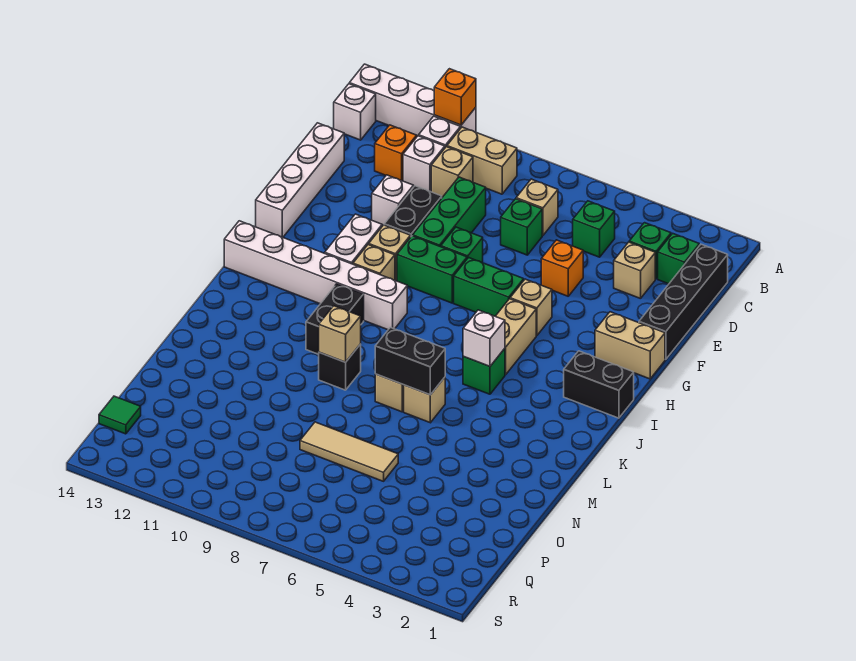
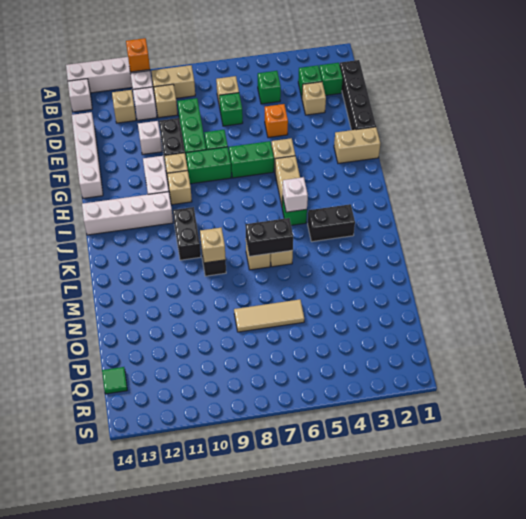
orange brick C12 level 1 -> tan brick C12 level 1
black brick I1:I2 level 1 -> black brick K3:K4 level 1
white brick I9:I14 level 1 -> white brick I11:I14 level 1

